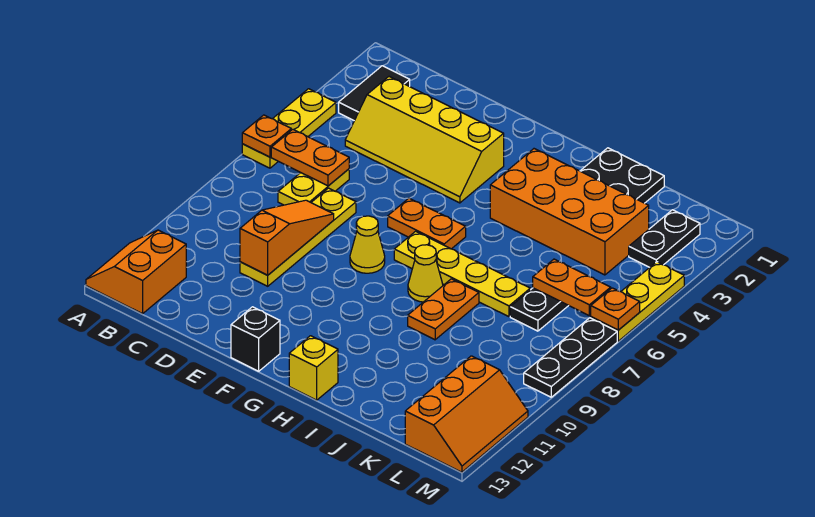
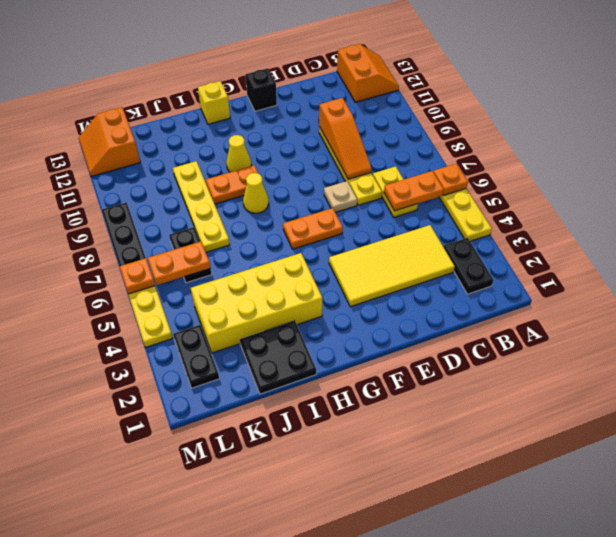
black tile B2:B3 level 1 -> black plate B2:B3 level 1
yellow slope C3:F4 level 1 top 3 -> yellow tile C3:F4 level 1
none -> tan plate E7 level 1
yellow cone F8 level 1 -> yellow cone H10 level 1
yellow plate G7:J7 level 1 -> yellow plate J7:J10 level 1
orange brick H3:K4 level 1 -> yellow brick H3:K4 level 1
orange plate I8:I9 level 1 -> orange plate H9:I9 level 1
orange slope L11:M13 level 1 top L -> orange slope L12:M13 level 1 top L

